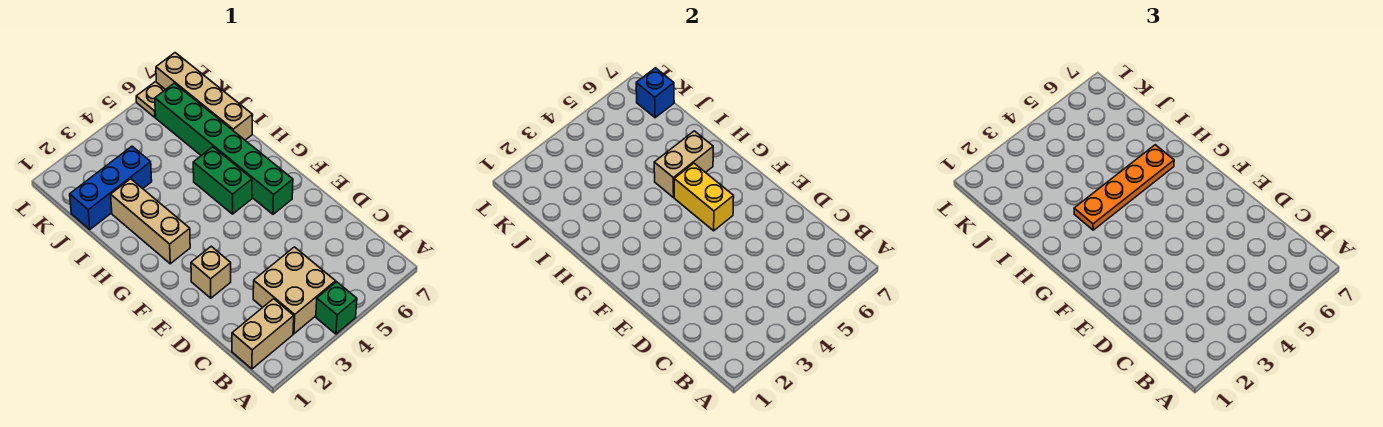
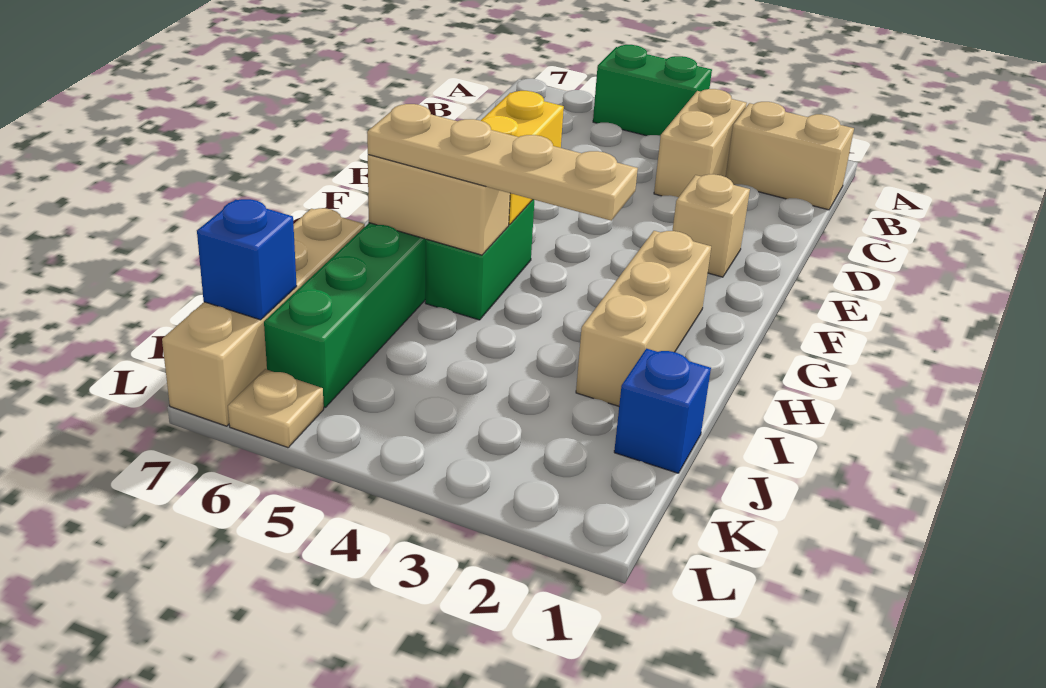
green brick A4 level 1 -> green brick A4:A5 level 1
tan brick B3:C4 level 1 -> tan brick B3:C3 level 1
orange plate H3:H6 level 3 -> tan plate H3:H6 level 3
blue brick J1:J3 level 1 -> blue brick J1 level 1

